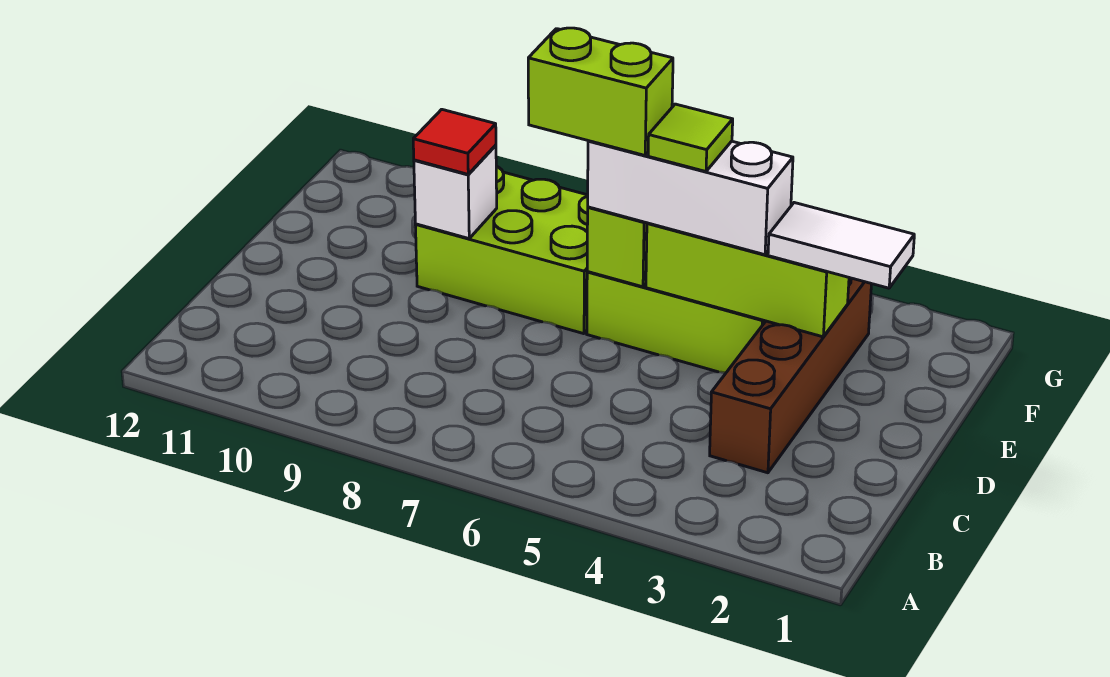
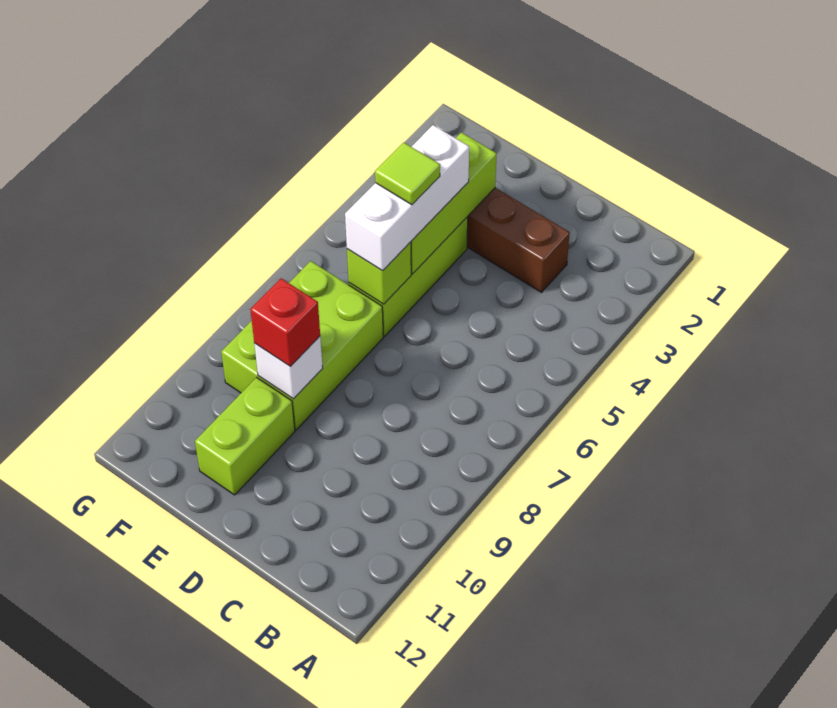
white tile E2:E3 level 3 -> none
lime brick E6:E7 level 4 -> lime brick E10:E11 level 1
red tile E9 level 3 -> red brick E9 level 3

